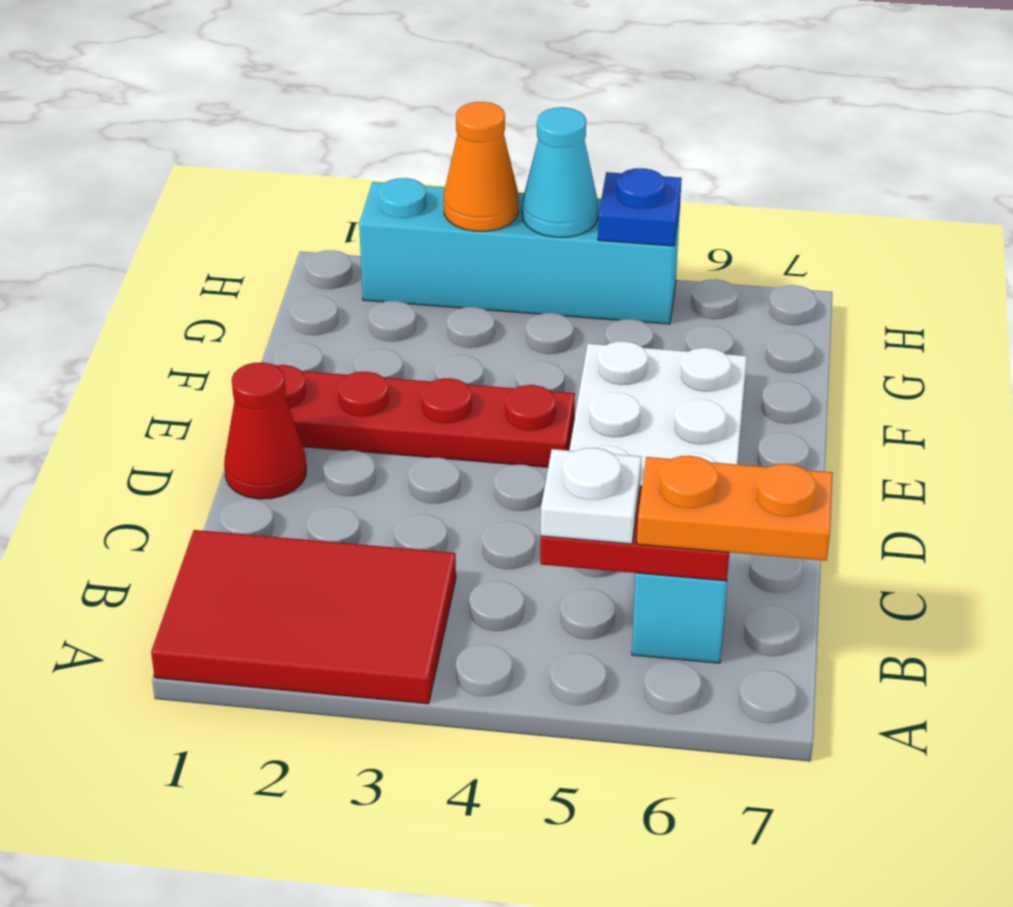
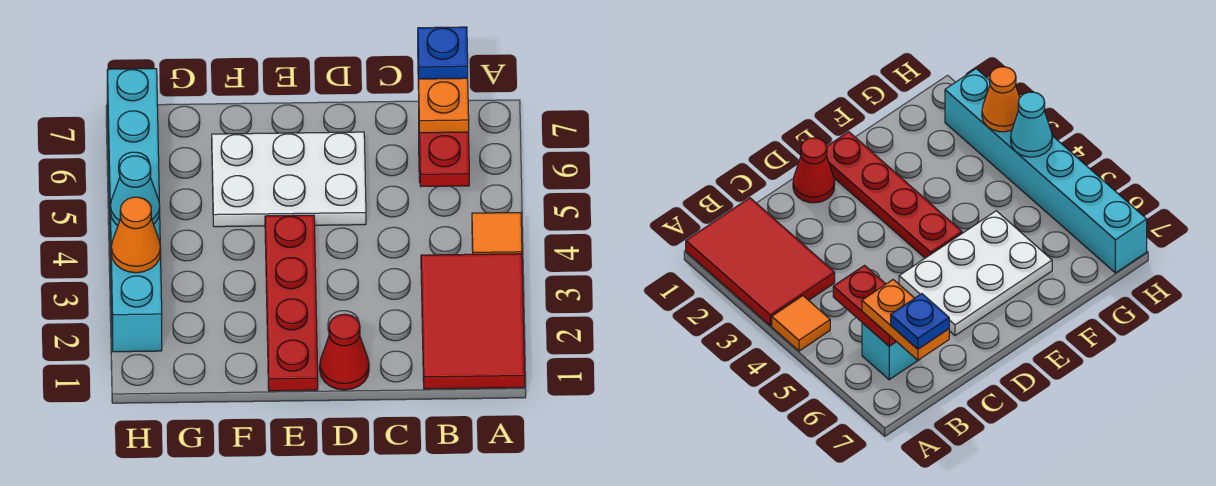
none -> orange tile A4 level 1
white plate B5 level 3 -> none
cyan brick H2:H5 level 1 -> cyan brick H2:H7 level 1
blue plate H5 level 2 -> blue plate B7 level 4

